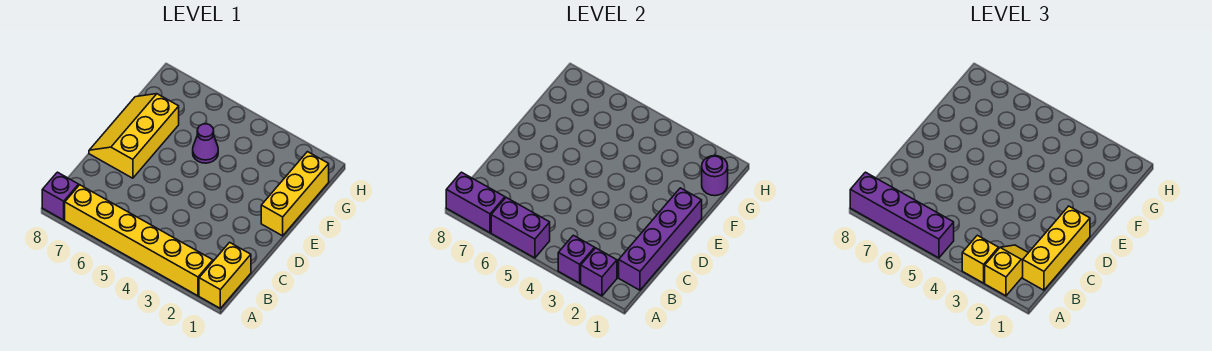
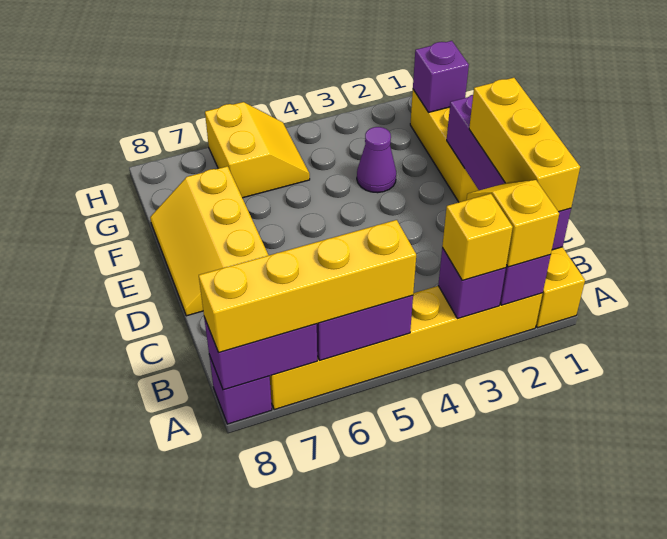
purple brick A5:A8 level 3 -> yellow brick A5:A8 level 3
purple cone F5 level 1 -> purple cone F3 level 1
purple round brick G1 level 2 -> purple brick G1 level 2
none -> yellow slope G5:H6 level 1 top 6

